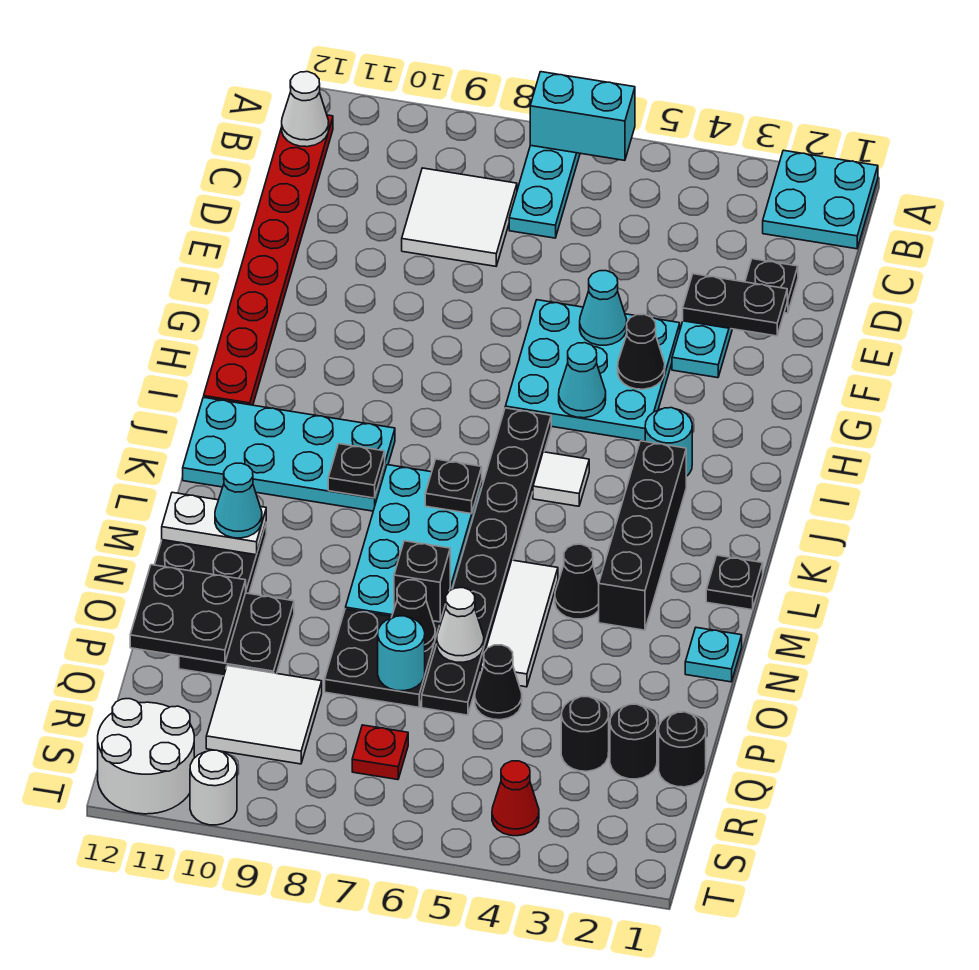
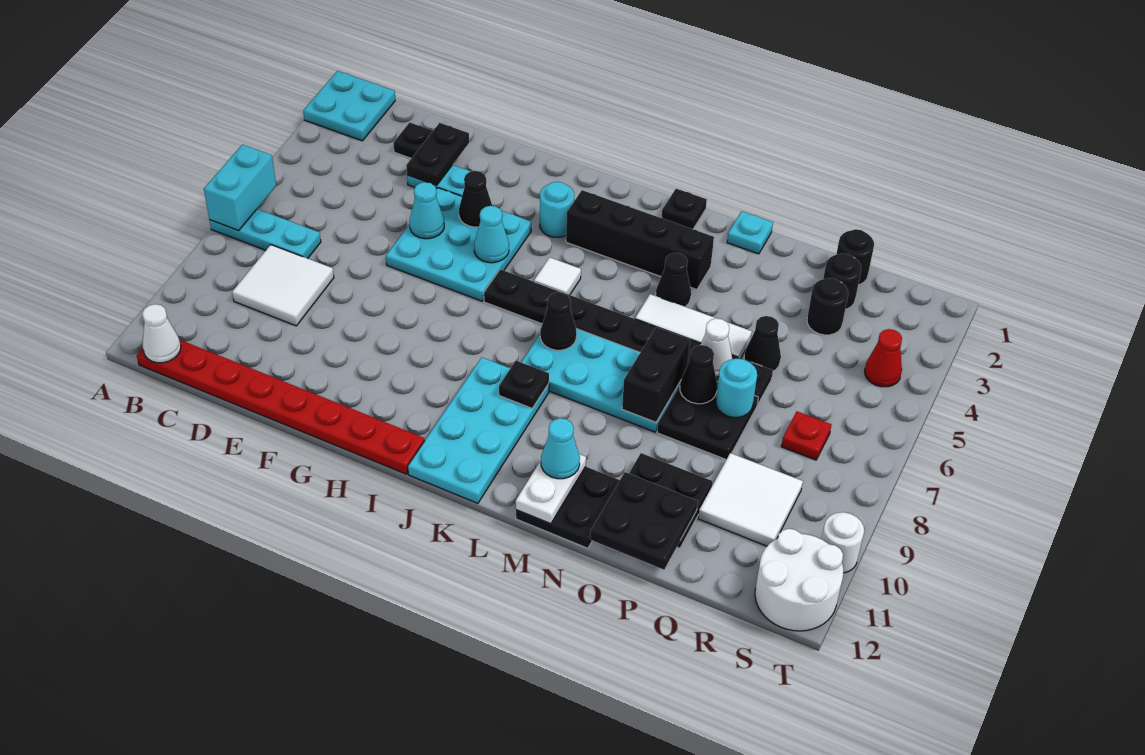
black plate K7 level 2 -> black cone K7 level 2
black brick N7 level 2 -> black brick N7:N8 level 2

